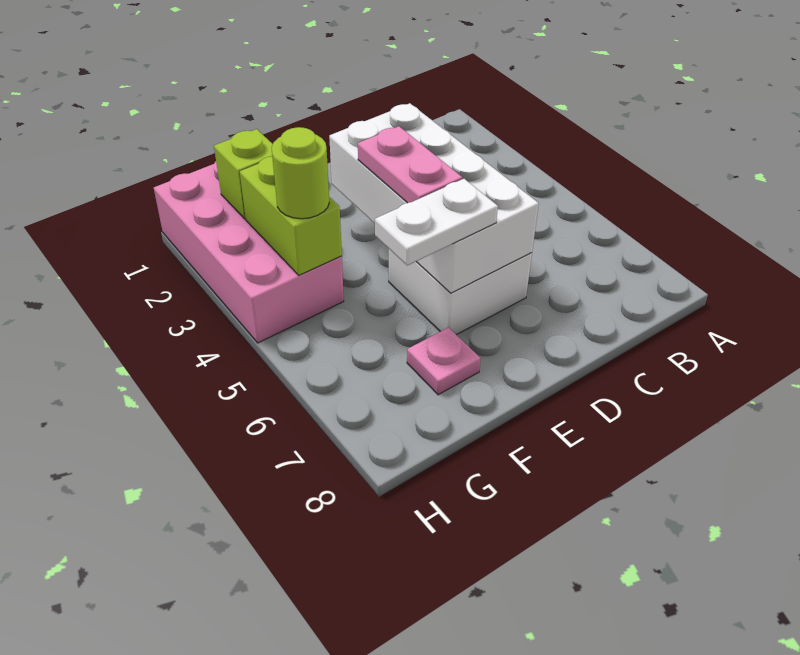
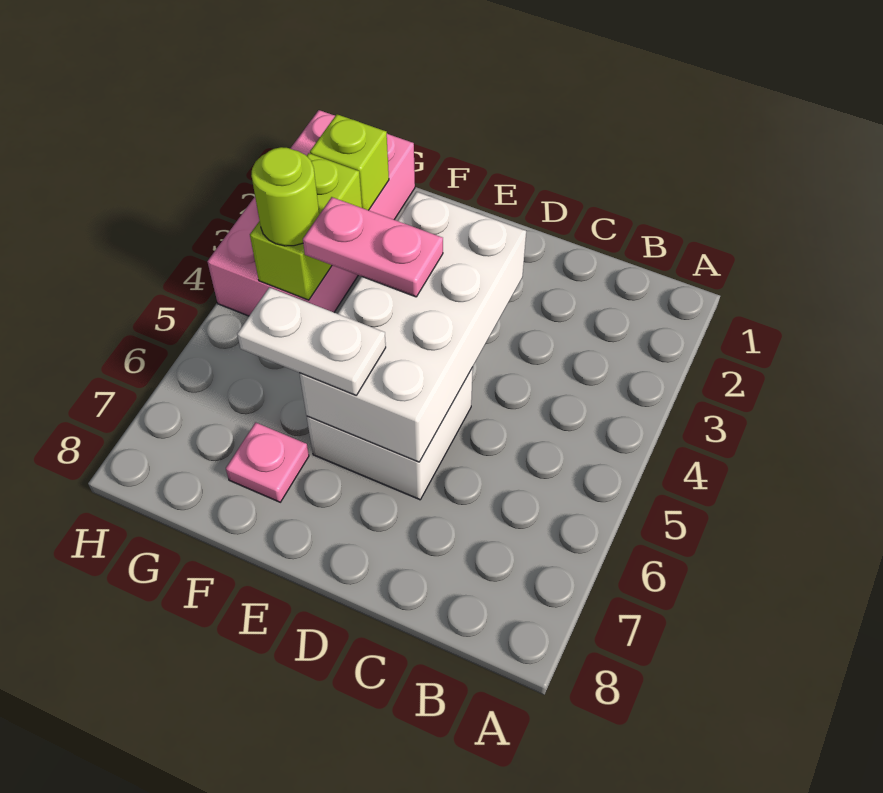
pink plate E4:E5 level 3 -> pink plate E4:F4 level 3

